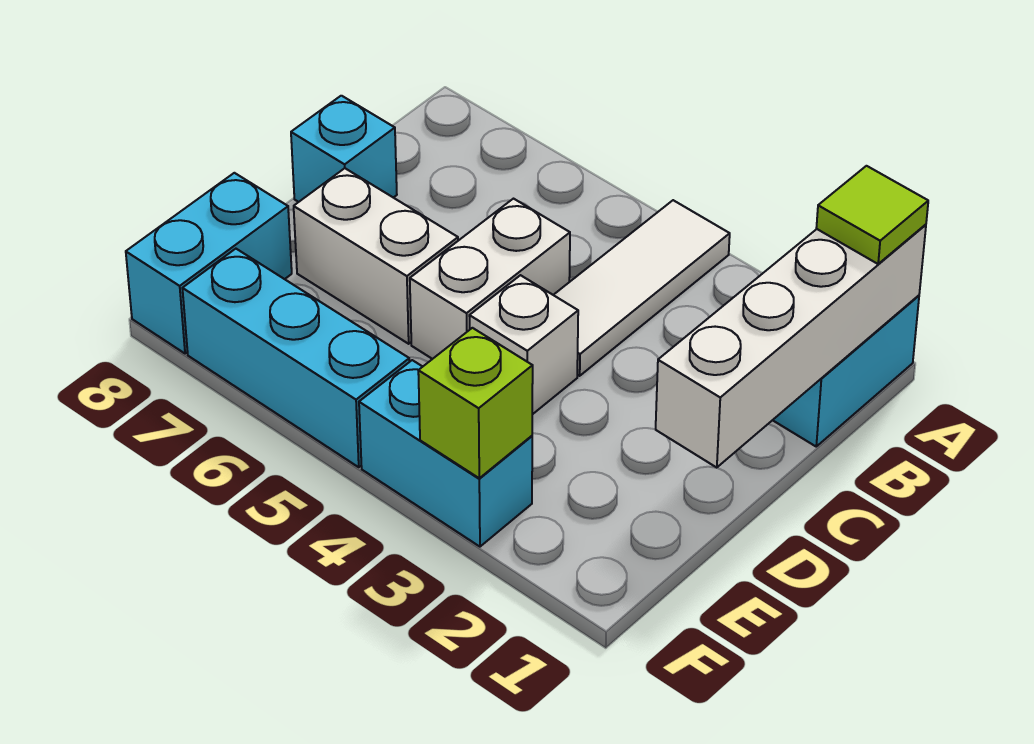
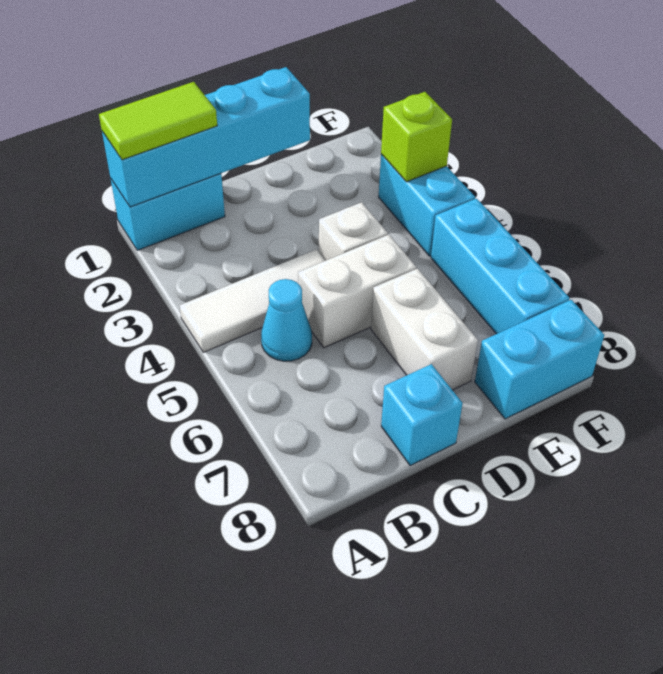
white brick A1:D1 level 2 -> cyan brick A1:D1 level 2
lime tile A1 level 3 -> lime tile A1:B1 level 3
none -> cyan cone B5 level 1

